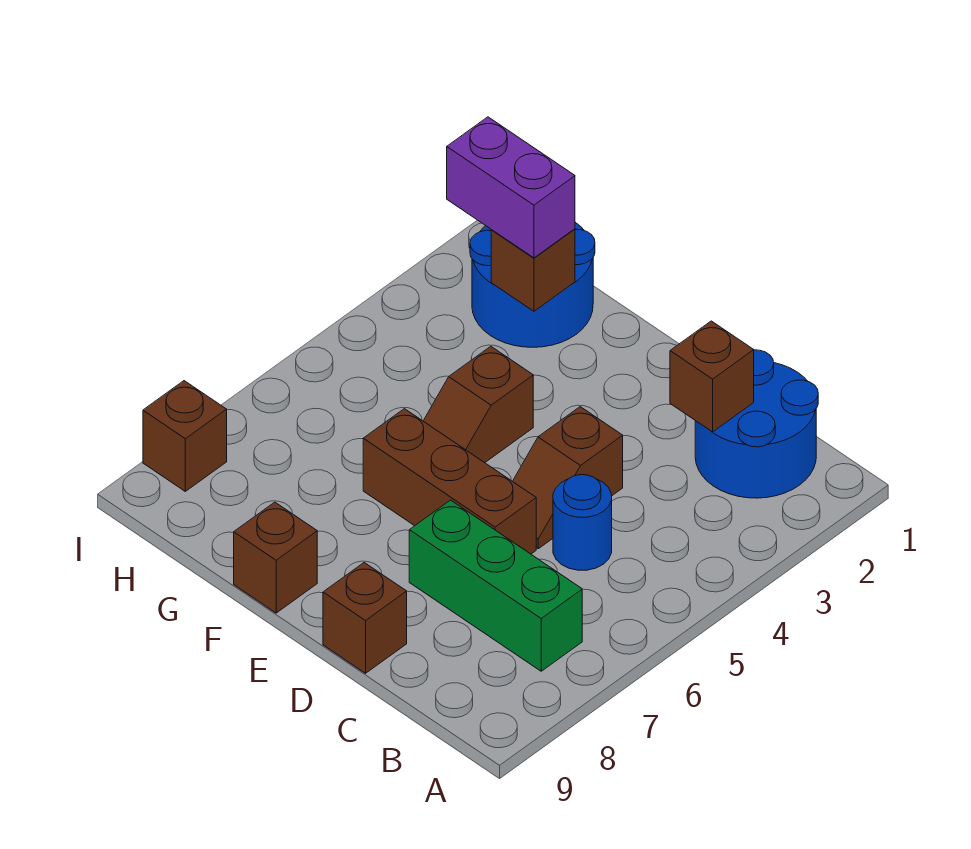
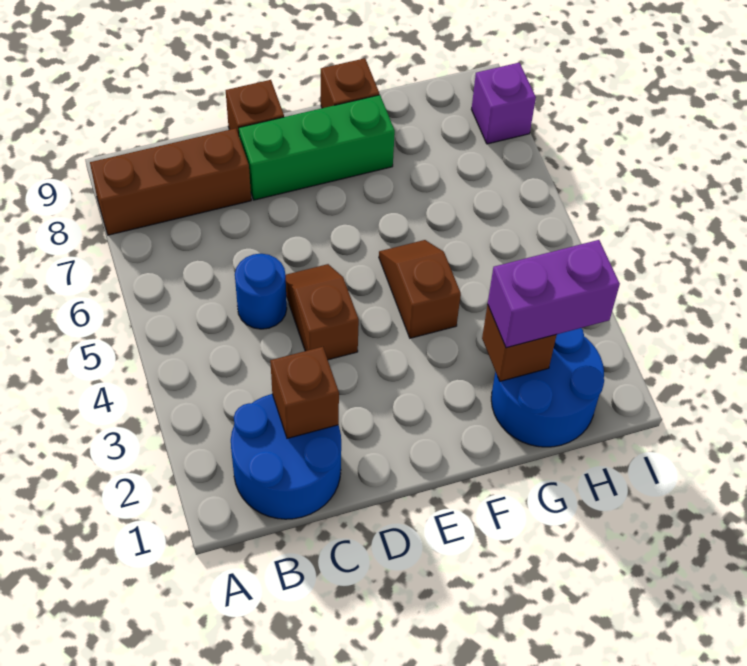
green brick B7:D7 level 1 -> green brick D8:F8 level 1
brown brick D6:F6 level 1 -> brown brick A8:C8 level 1
brown brick I8 level 1 -> purple brick I8 level 1

